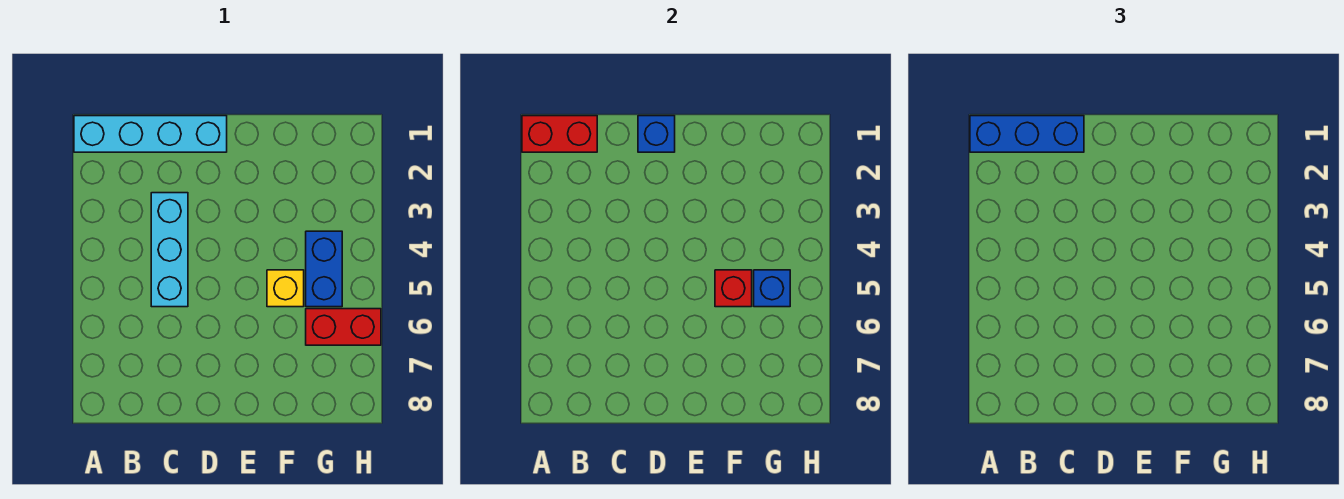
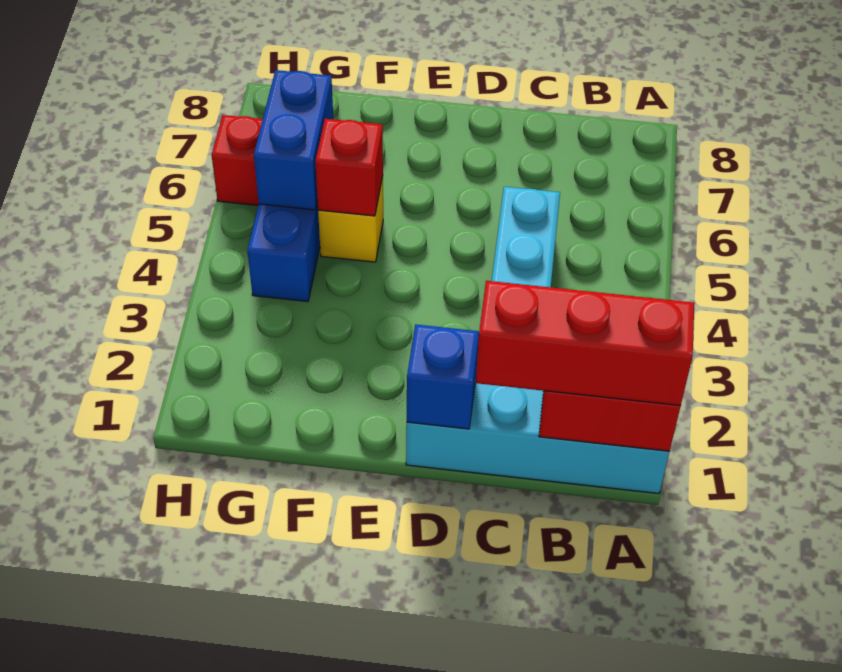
blue brick A1:C1 level 3 -> red brick A1:C1 level 3
blue brick G5 level 2 -> blue brick G5:G6 level 2

